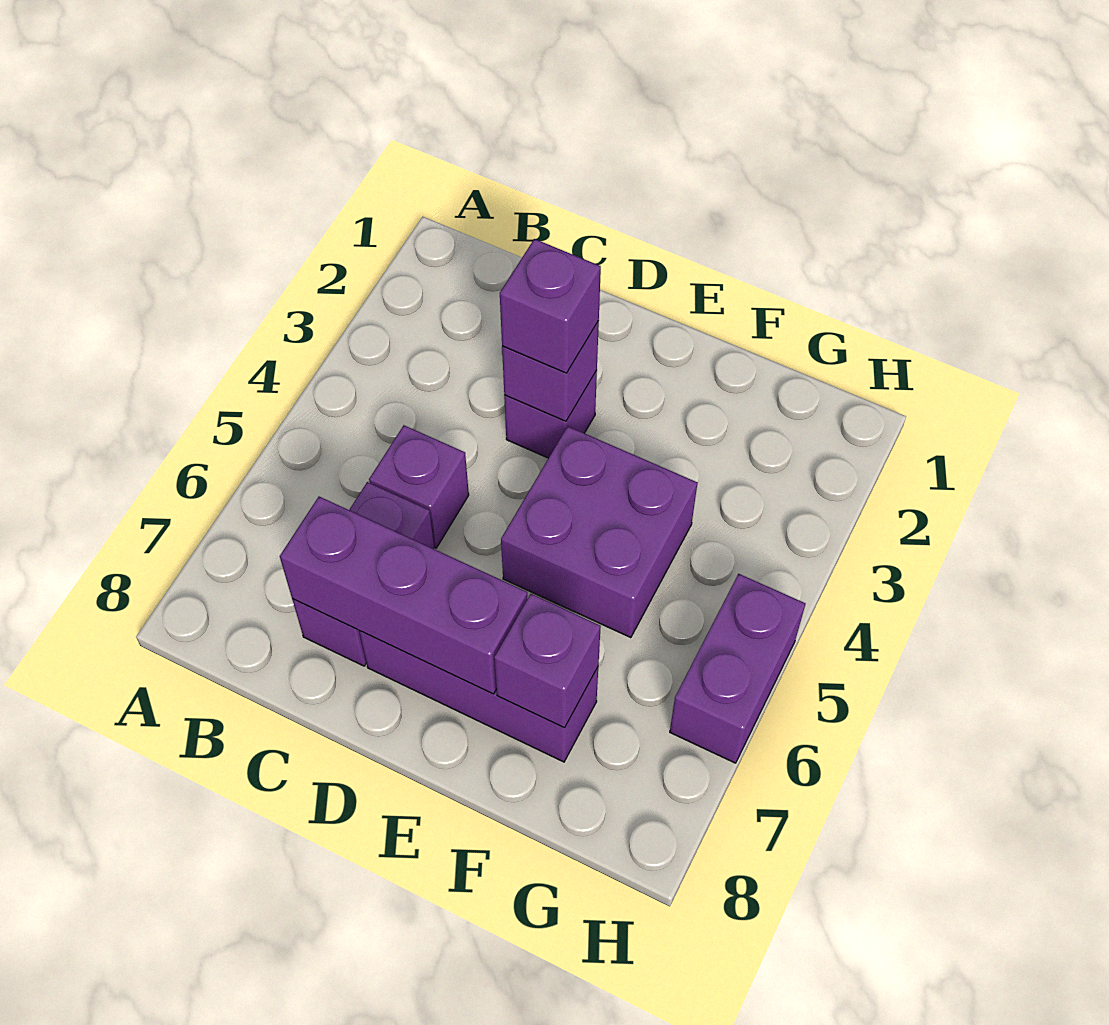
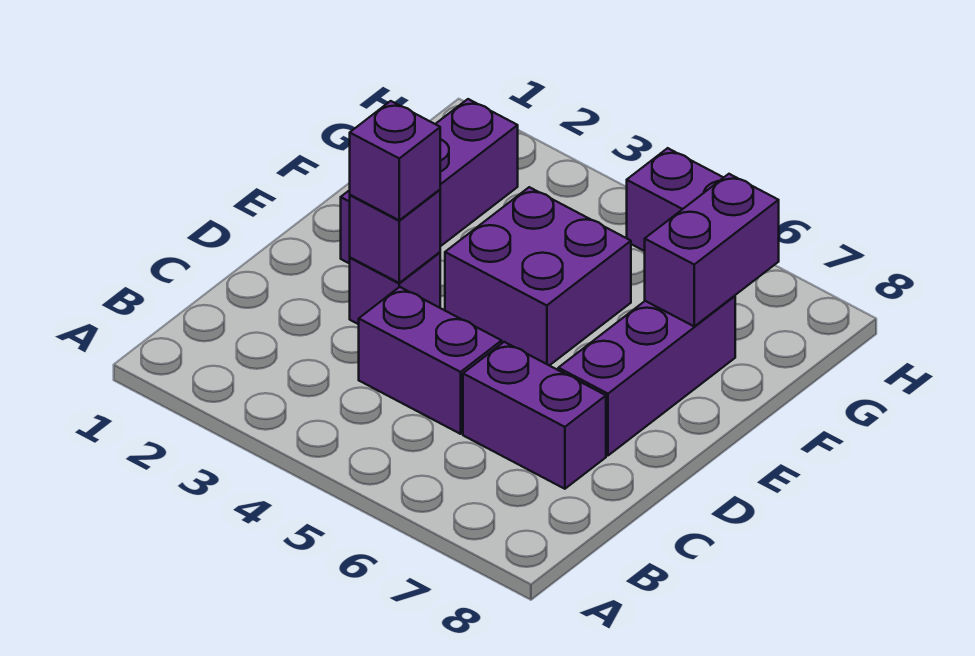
purple brick C5 level 1 -> purple brick C4:C5 level 1
purple brick C7:E7 level 2 -> purple brick E2:G2 level 1
purple brick F7 level 2 -> purple brick F7:G7 level 2

